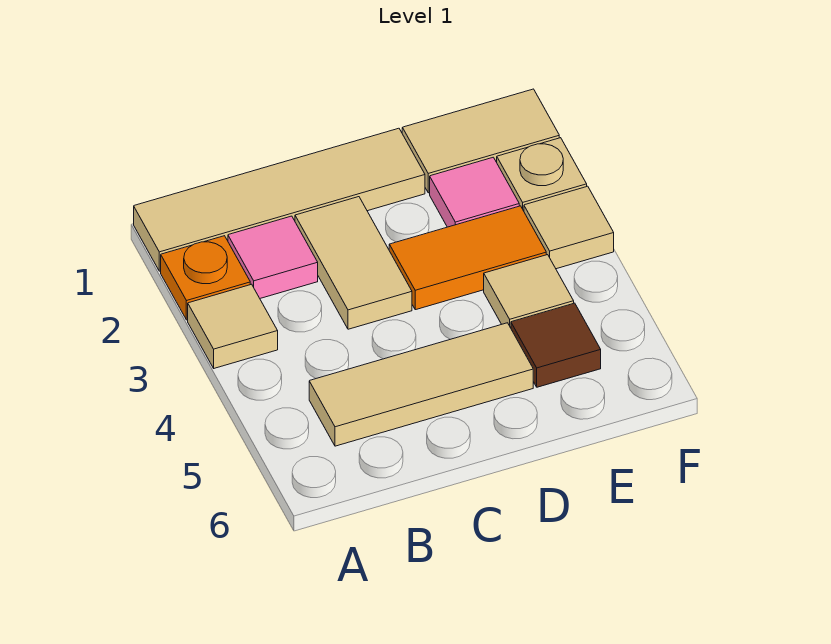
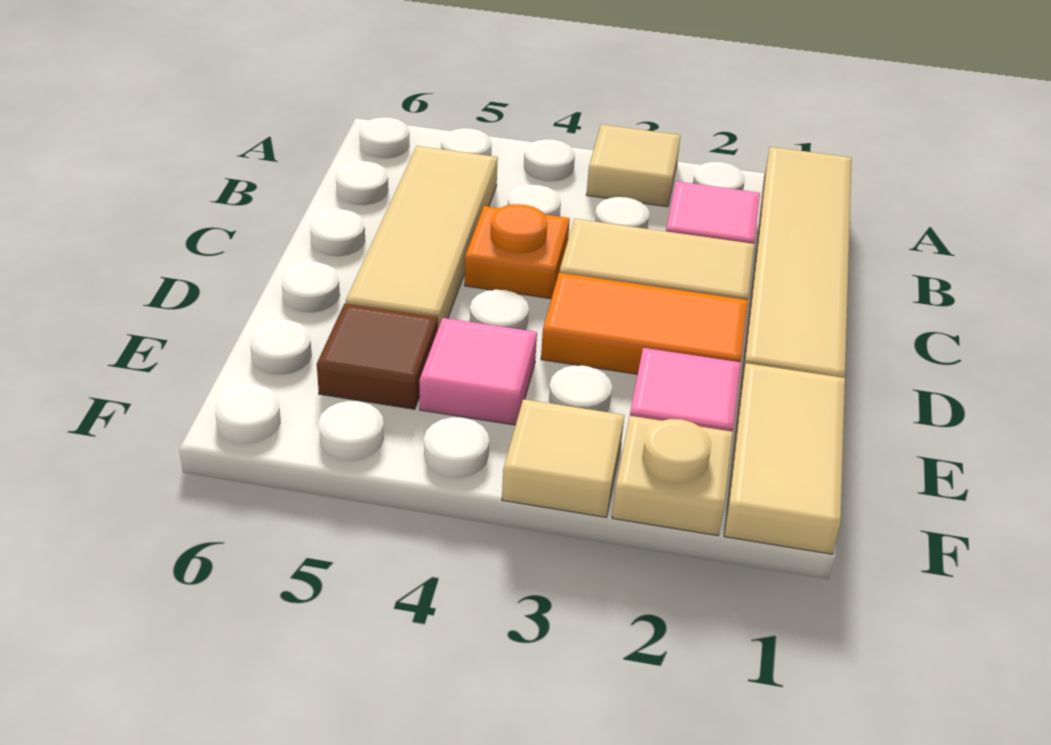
orange plate A2 level 1 -> orange plate C4 level 1
orange tile D3:E3 level 1 -> orange tile D2:D3 level 1
tan tile E4 level 1 -> pink tile E4 level 1

